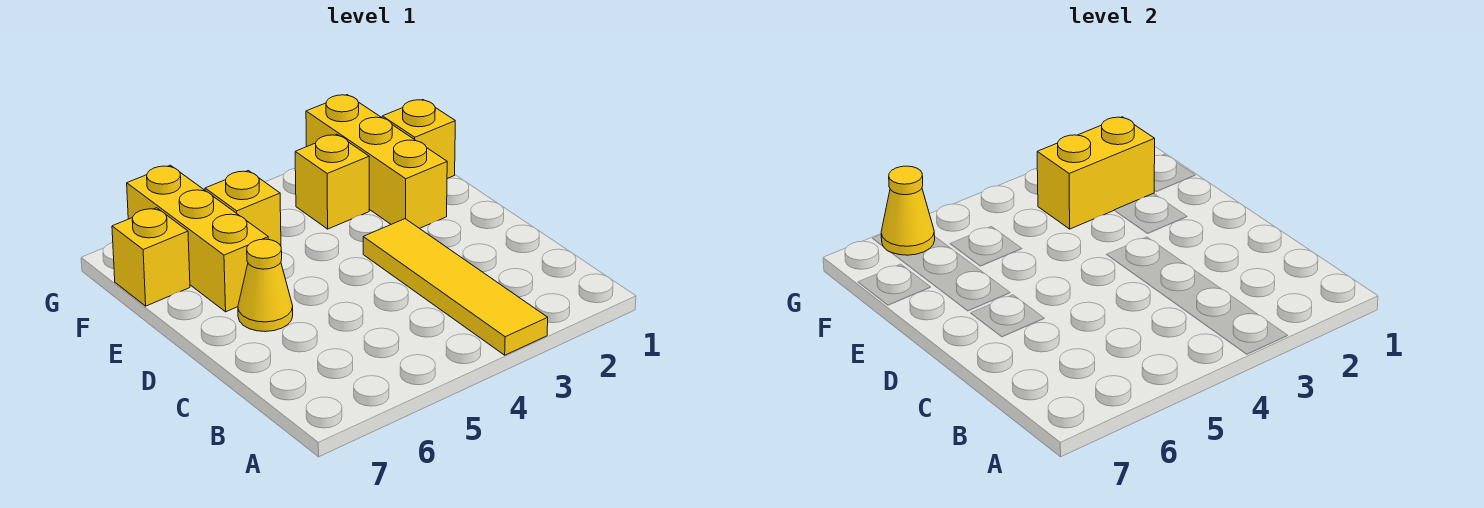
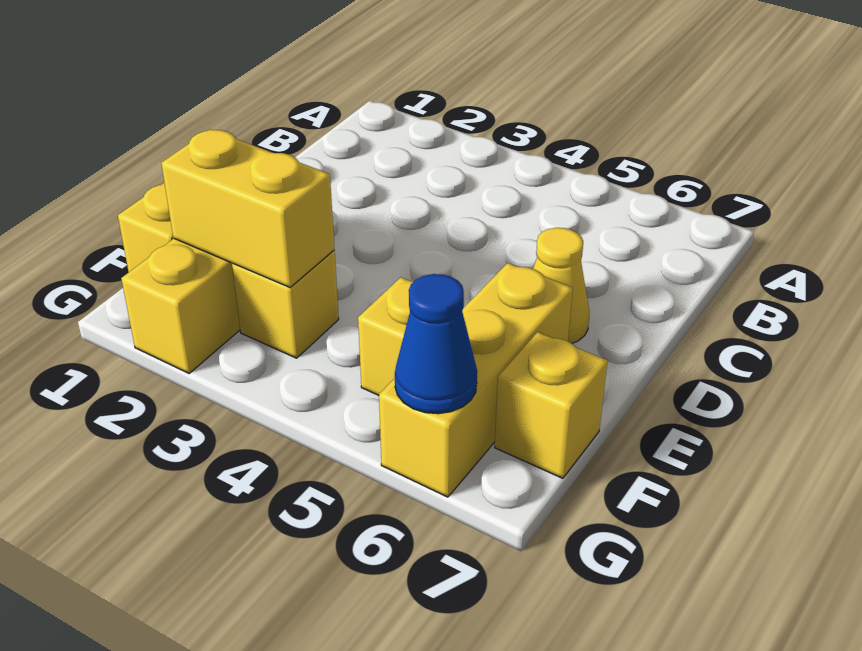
yellow tile A3:D3 level 1 -> none
yellow cone G6 level 2 -> blue cone G6 level 2

